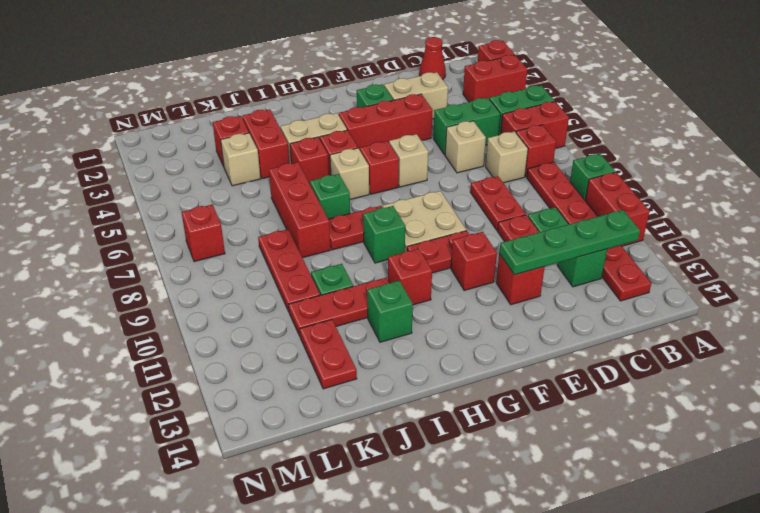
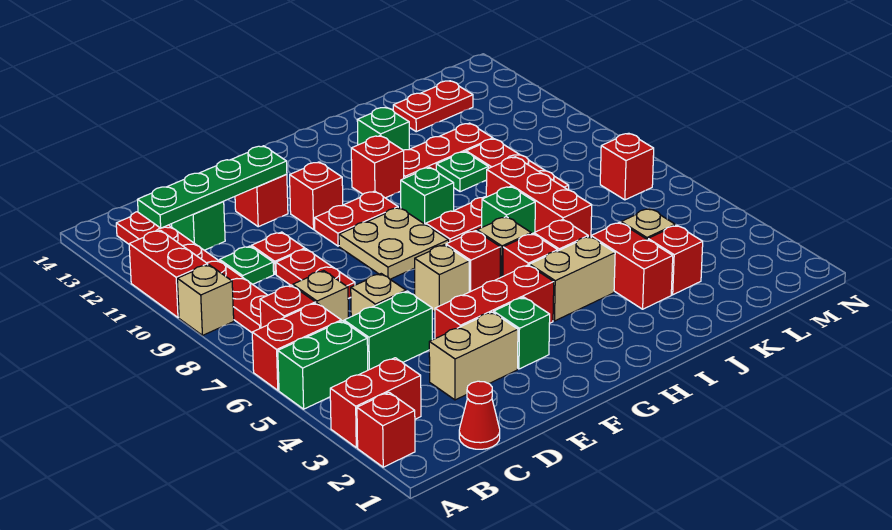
green brick A9 level 1 -> tan brick A9 level 1
red plate K12:K13 level 1 -> red plate K13:L13 level 1

